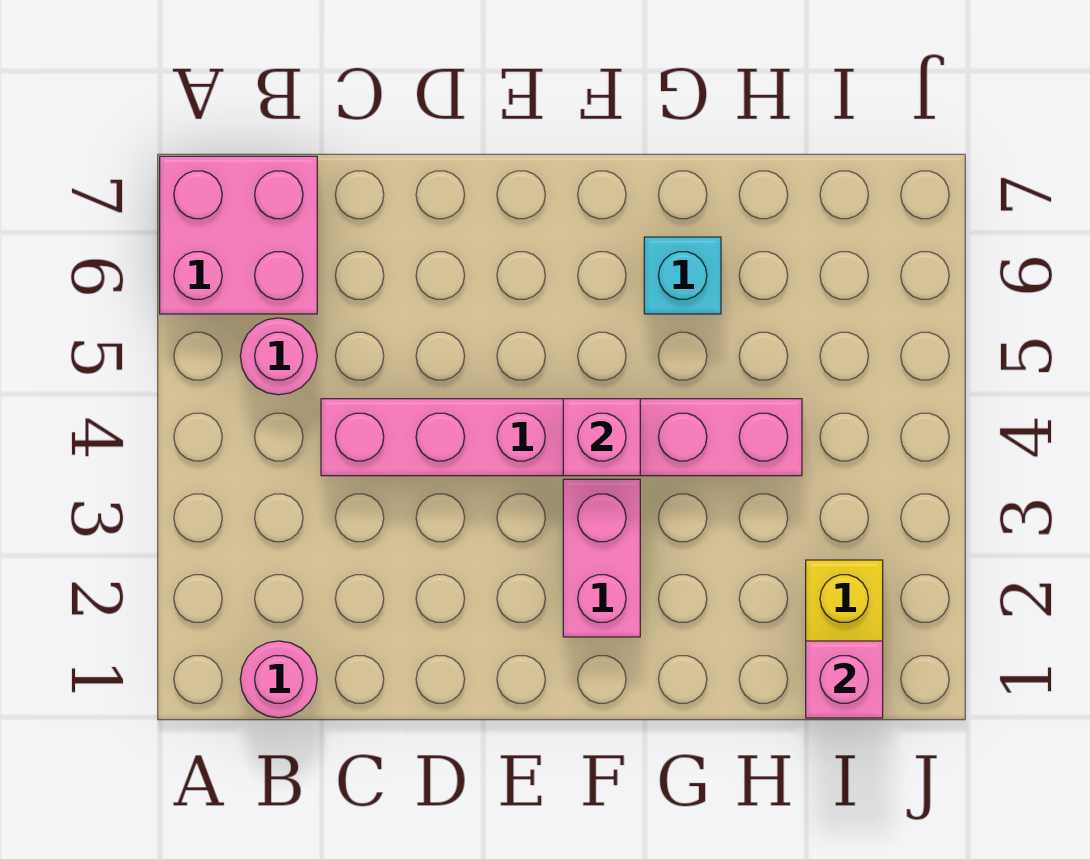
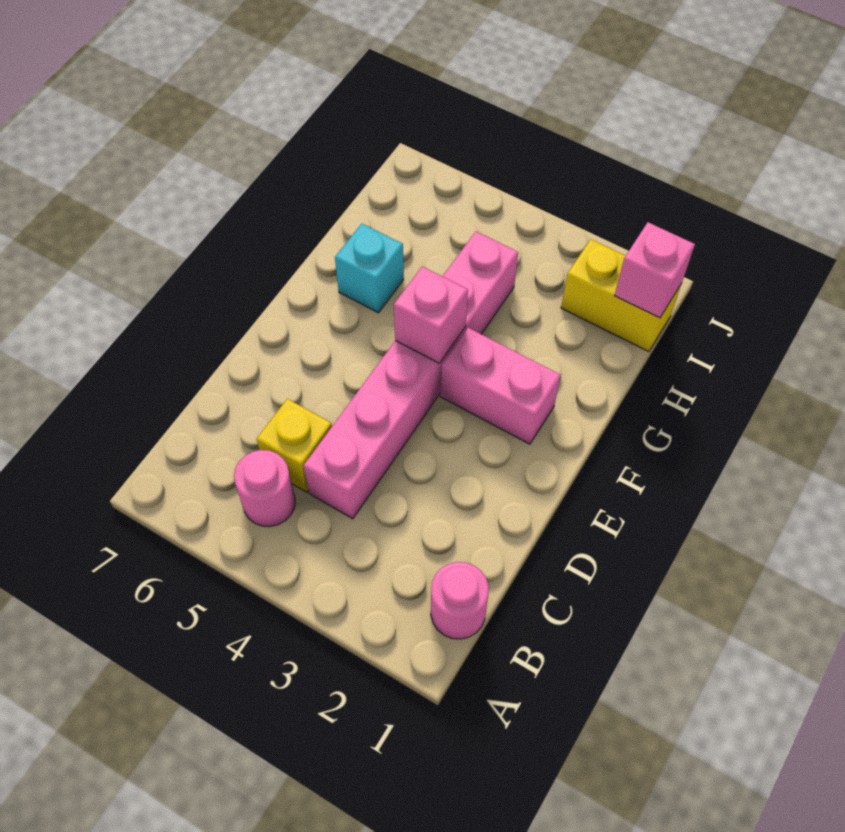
pink brick A6:B7 level 1 -> none
none -> yellow brick C5 level 1

